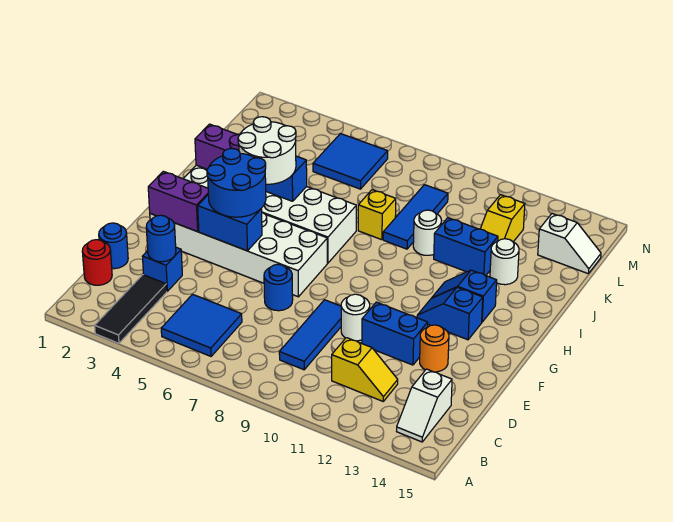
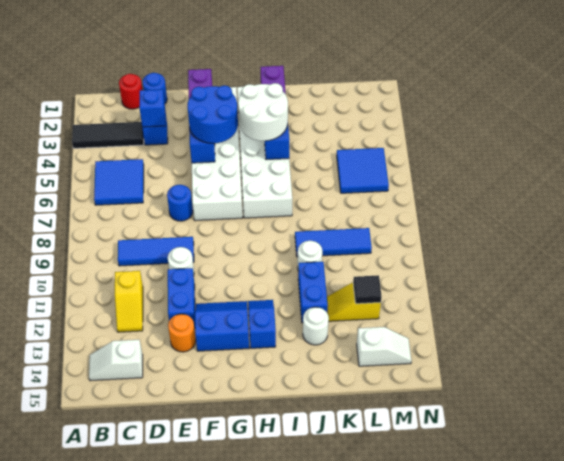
blue round brick D3 level 2 -> blue brick D3 level 2
blue slope G12:G13 level 1 top 13 -> blue slope F12:G13 level 1 top 13
yellow brick J8 level 1 -> none
none -> black tile L12 level 2
white slope L14:L15 level 1 top 14 -> white slope L14:M14 level 1 top L

